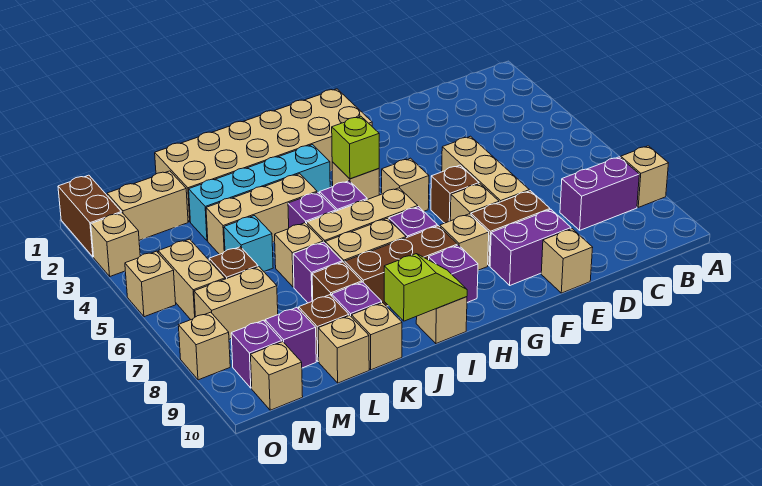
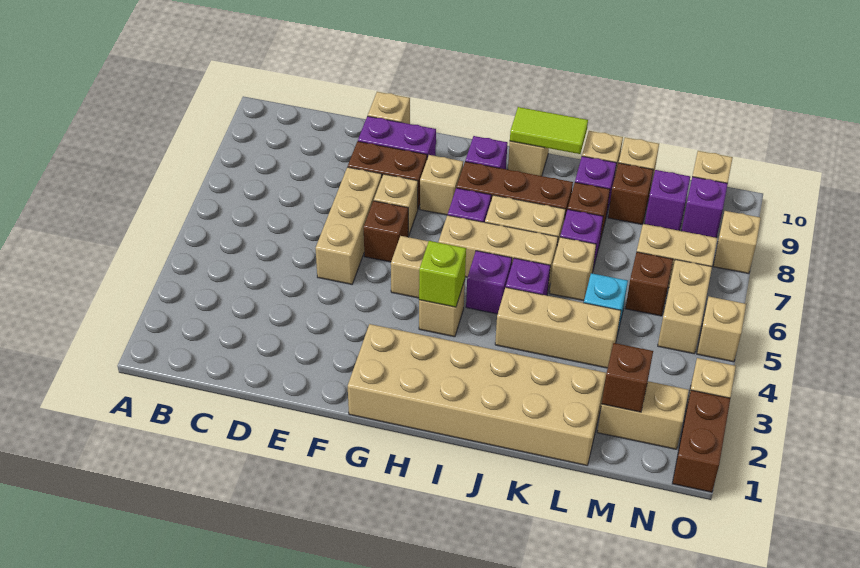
tan brick A8 level 1 -> none
purple brick B8:C8 level 1 -> none
cyan brick I3:L3 level 1 -> none
lime slope I10:J10 level 2 top J -> lime tile I10:J10 level 2
none -> brown brick M2 level 2

